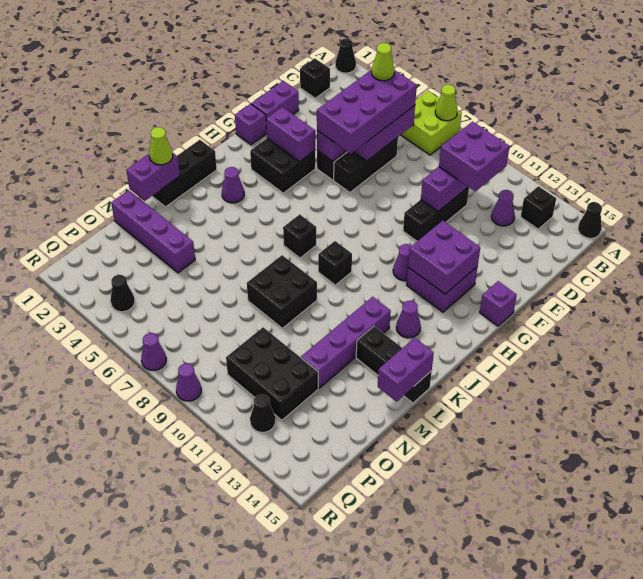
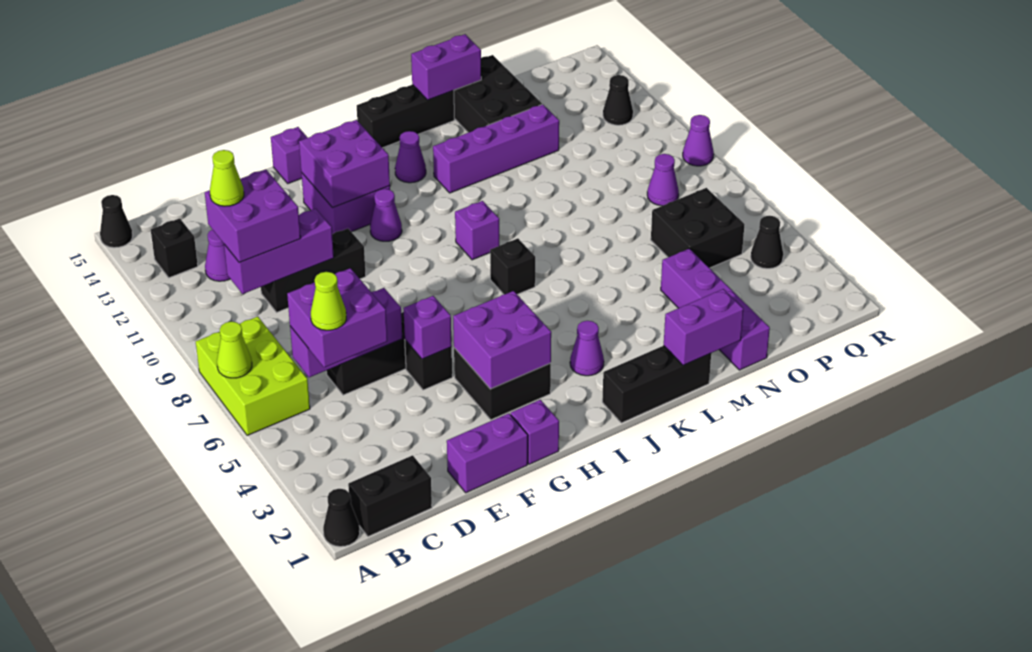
lime brick A6:B7 level 1 -> lime brick A6:B8 level 1
black brick C1 level 1 -> black brick B1:C1 level 1
purple brick C5:F6 level 3 -> purple brick C5:D6 level 3
purple brick G3:G4 level 2 -> purple brick G3:H4 level 2
black brick J9 level 1 -> purple brick J9 level 1
lime cone L1 level 3 -> lime cone C11 level 4
black brick L8:M9 level 1 -> black brick O5:P6 level 1
black brick L13:L15 level 1 -> black brick J15:L15 level 1
black brick O10:P12 level 1 -> black brick M13:N15 level 1
purple cone R7 level 1 -> purple cone P8 level 1

